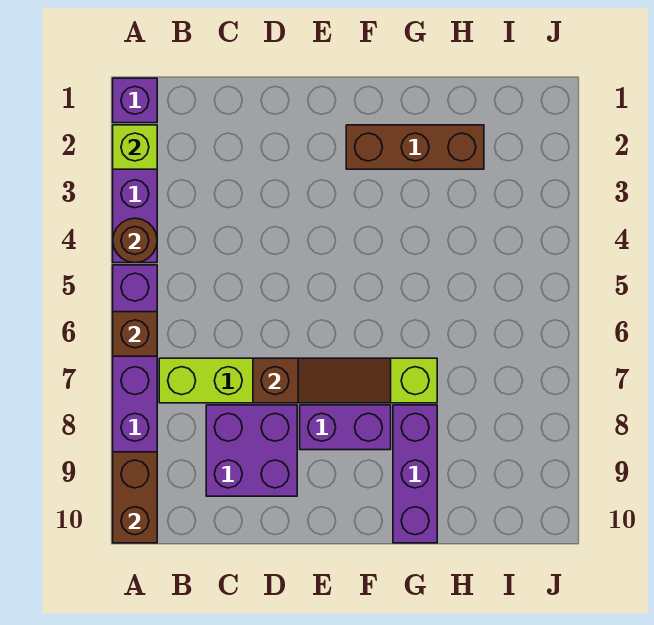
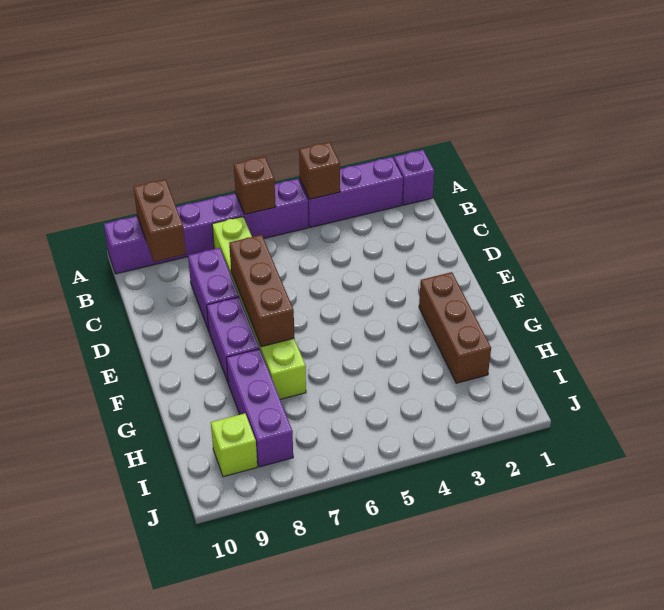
lime brick A2 level 2 -> lime brick I9 level 1
brown round brick A4 level 2 -> brown brick A4 level 2
brown brick A9:A10 level 2 -> brown brick A9:B9 level 2
purple brick C8:D9 level 1 -> purple brick C8:D8 level 1
brown slope D7:F7 level 2 top D -> brown brick D7:F7 level 2
purple brick G8:G10 level 1 -> purple brick G8:I8 level 1

